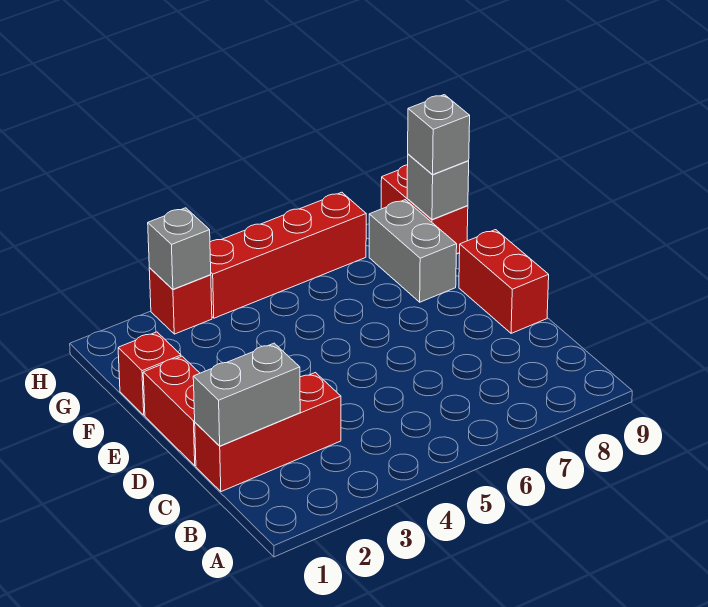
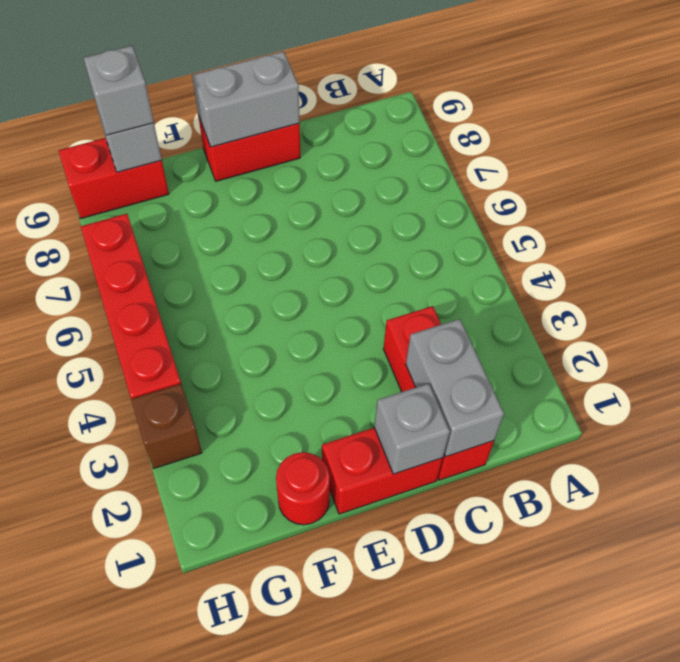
red brick F1 level 1 -> red round brick F1 level 1
grey brick F8:G8 level 1 -> grey brick D9:E9 level 2
red brick H3 level 1 -> brown brick H3 level 1
grey brick H3 level 2 -> grey brick D1 level 2

